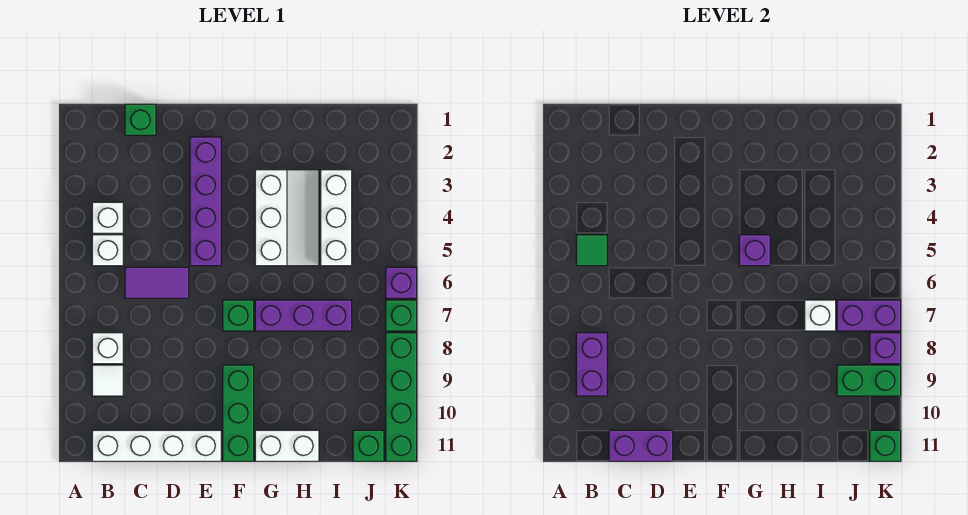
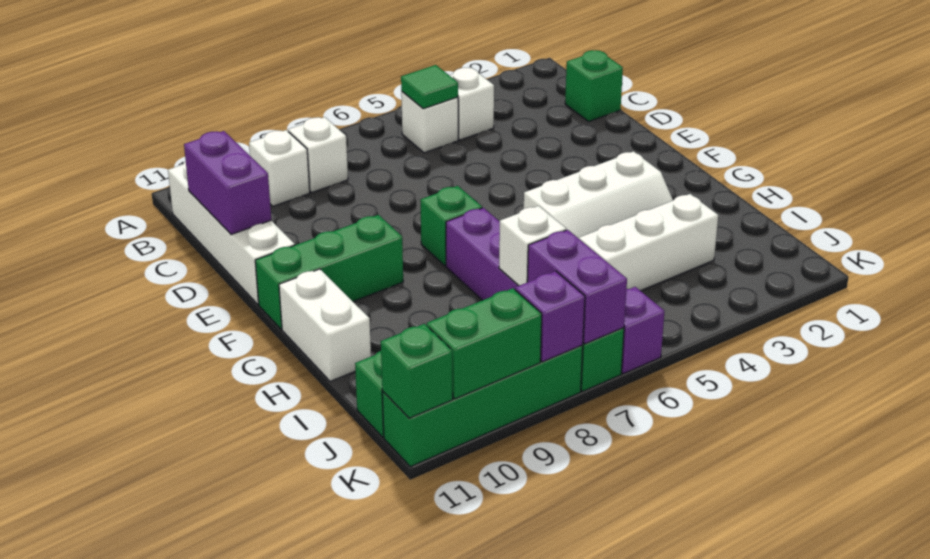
purple brick B8:B9 level 2 -> none
white tile B9 level 1 -> white brick B9 level 1
purple tile C6:D6 level 1 -> none
purple brick E2:E5 level 1 -> none
purple brick G5 level 2 -> none
green brick J9:K9 level 2 -> green brick K9:K10 level 2

